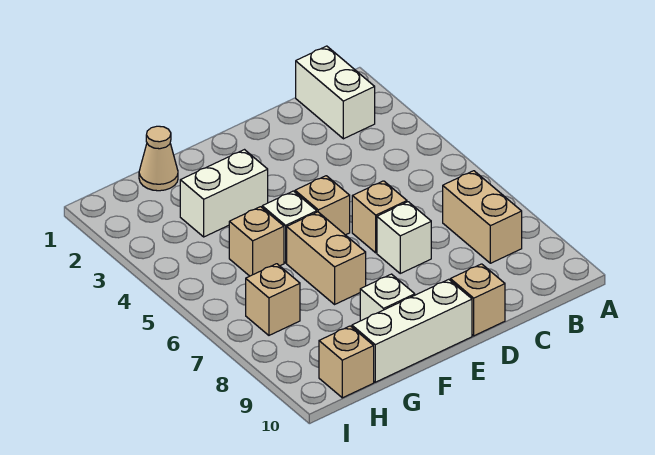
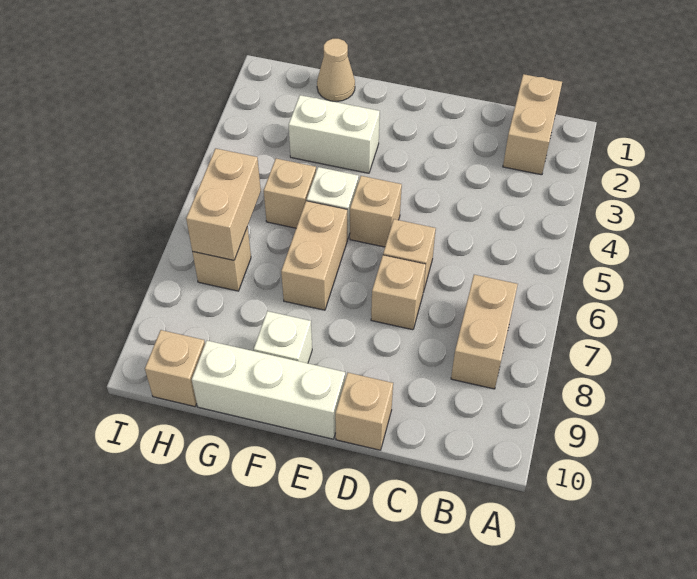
white brick B1:B2 level 1 -> tan brick B1:B2 level 1
white brick D7 level 1 -> tan brick D7 level 1
none -> tan brick H6:H7 level 2

